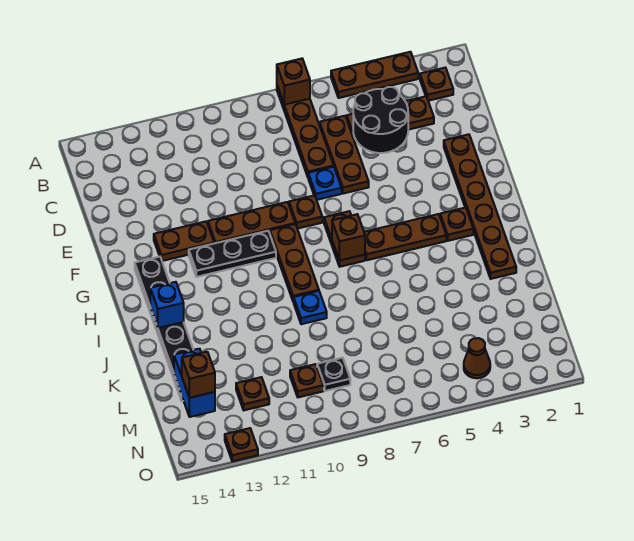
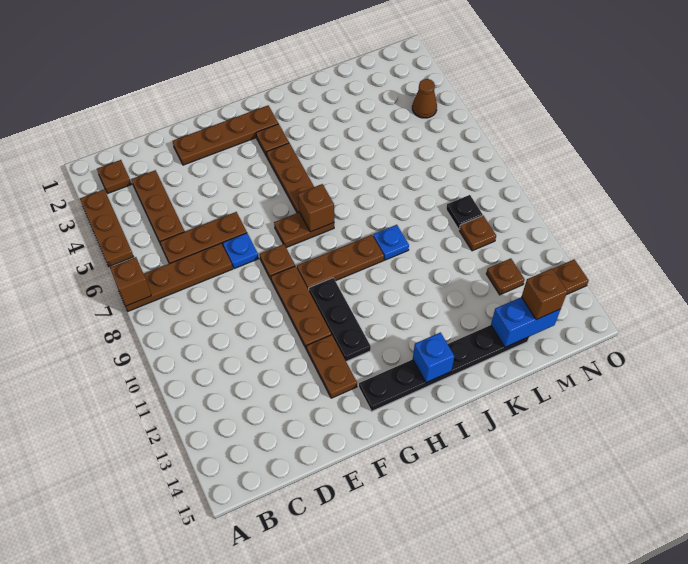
black round brick C4:D5 level 2 -> none
brown plate E2:J2 level 1 -> brown plate E2:H2 level 1

